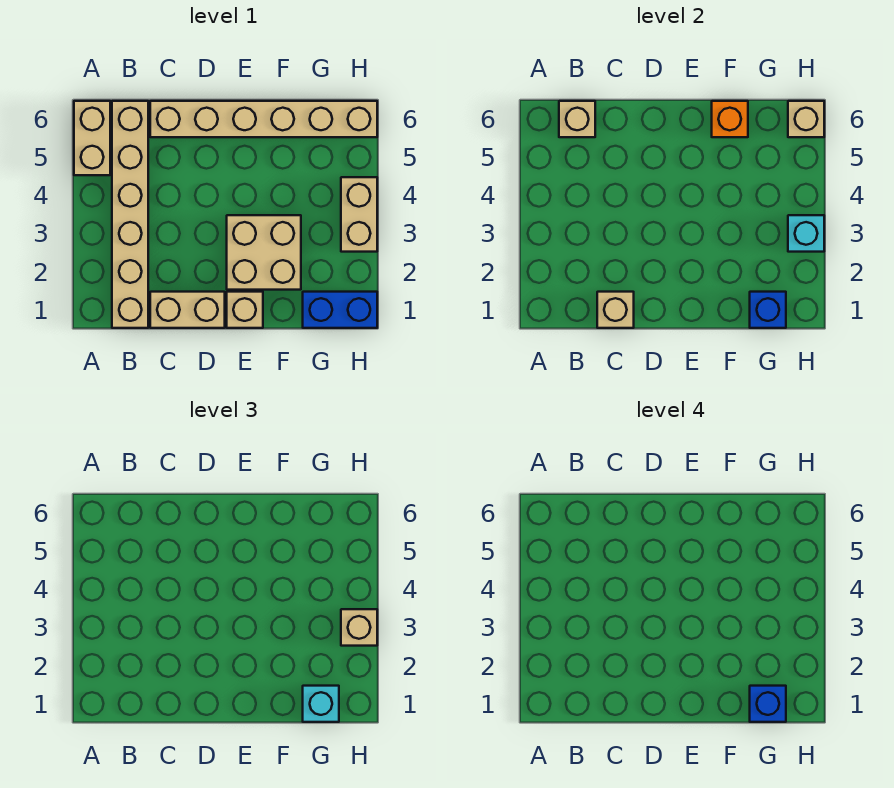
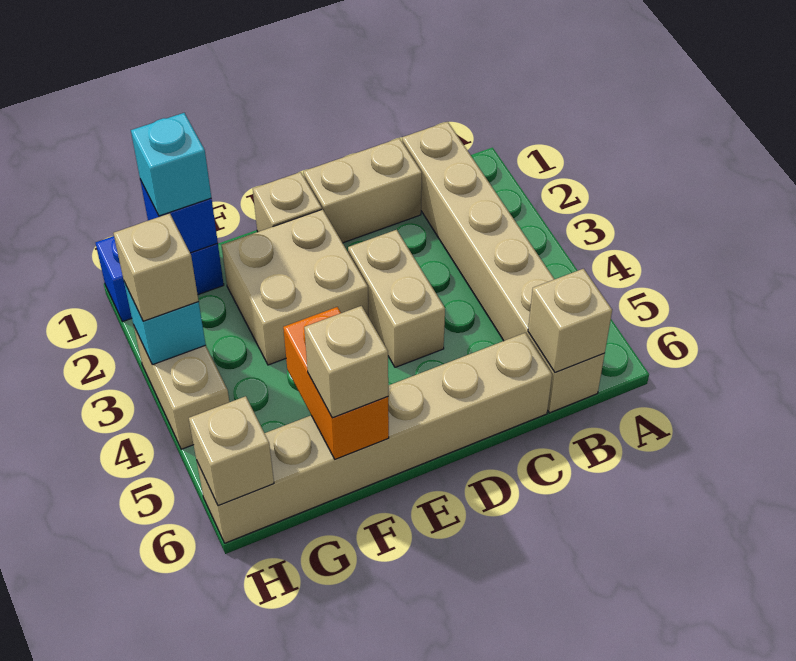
tan brick A5:A6 level 1 -> tan brick D3:D4 level 1
tan brick C1 level 2 -> tan brick F6 level 3
orange brick F6 level 2 -> orange brick F5:F6 level 2
blue brick G1 level 4 -> none

